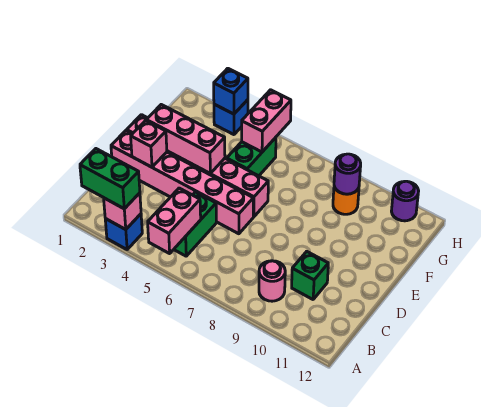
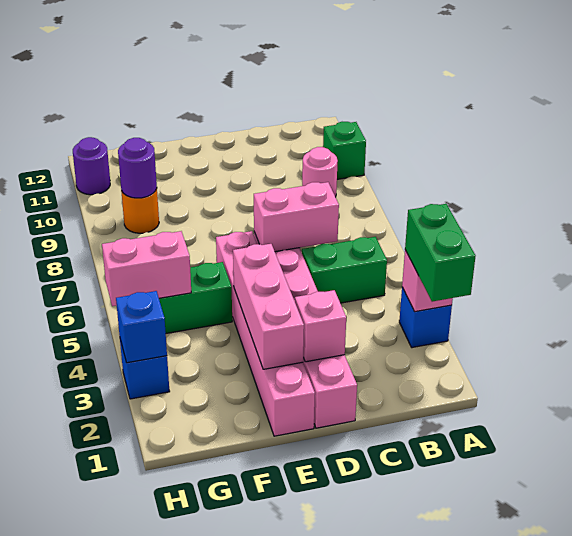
pink brick A5:B5 level 2 -> pink brick C6:D6 level 2
green brick C10 level 1 -> green brick A10 level 1

